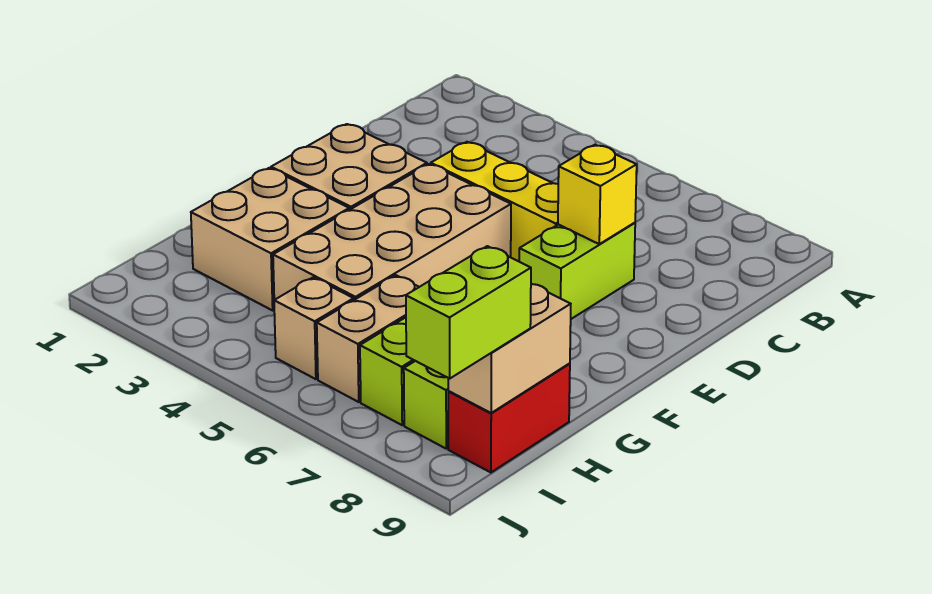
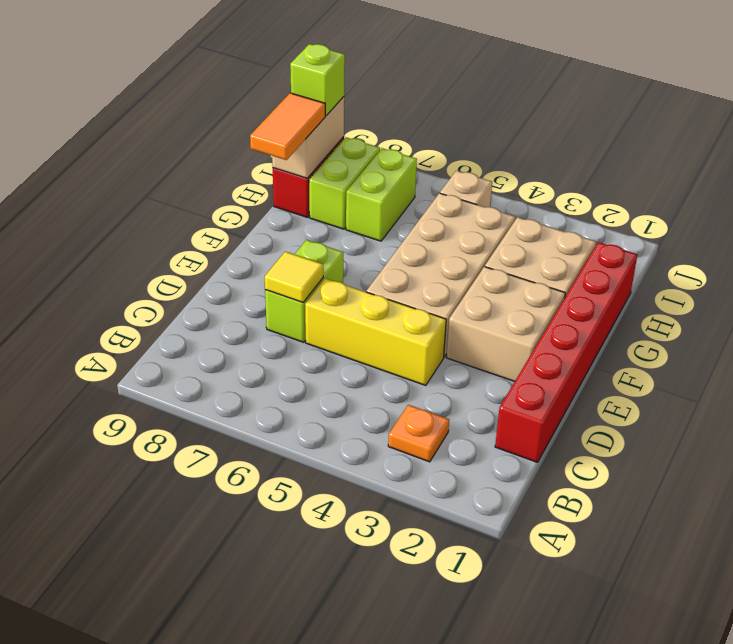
none -> orange plate B3 level 1
none -> red brick C1:H1 level 1
yellow brick D7 level 2 -> yellow tile D7 level 2
none -> orange tile G9:H9 level 3
tan brick H6:I6 level 1 -> none
lime brick I9:J9 level 3 -> lime brick I9 level 3

